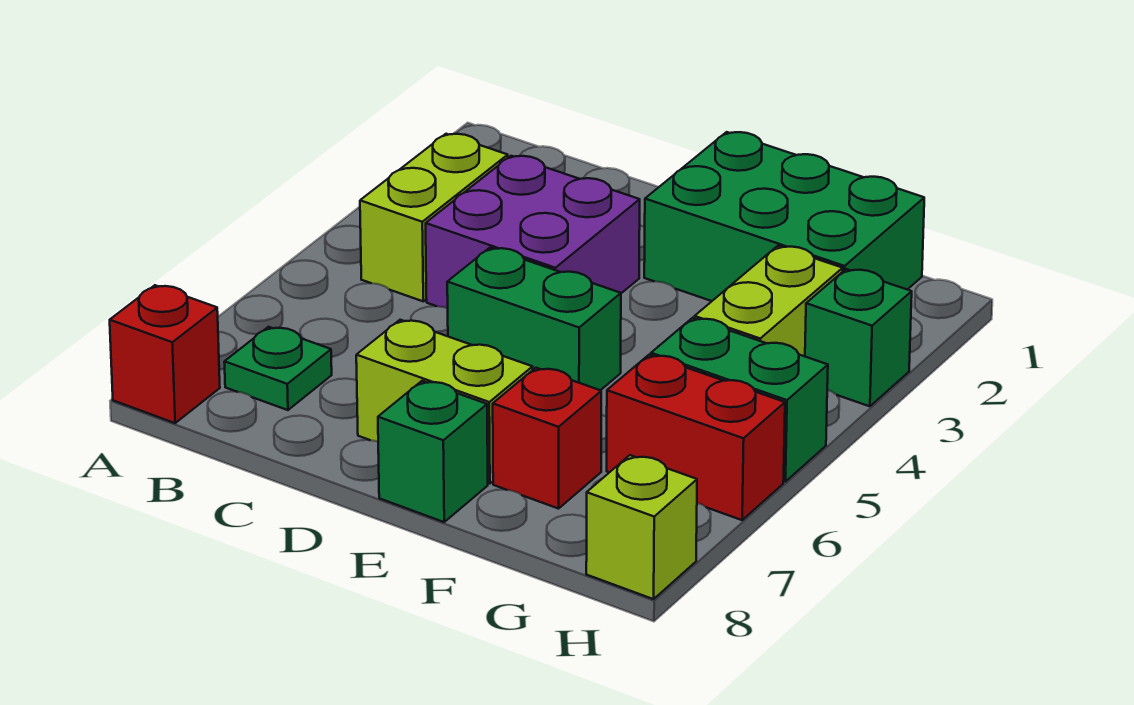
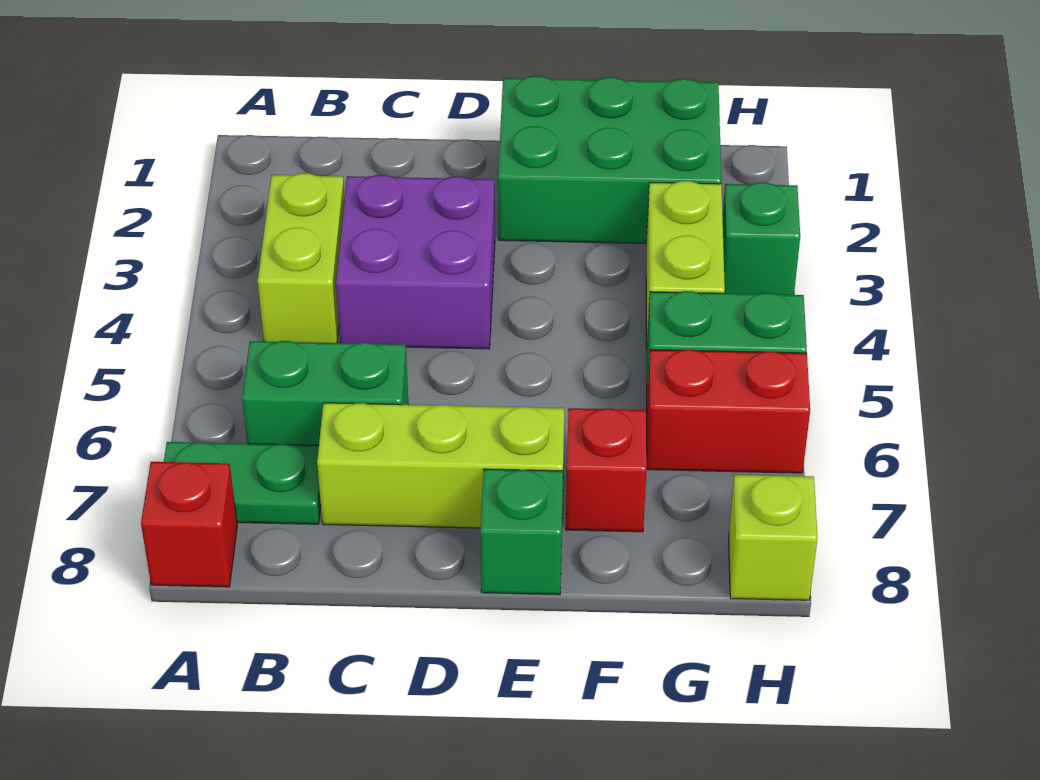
green plate B7 level 1 -> green plate A7:B7 level 1
green brick D5:E5 level 1 -> green brick B6:C6 level 1
lime brick D7:E7 level 1 -> lime brick C7:E7 level 1

